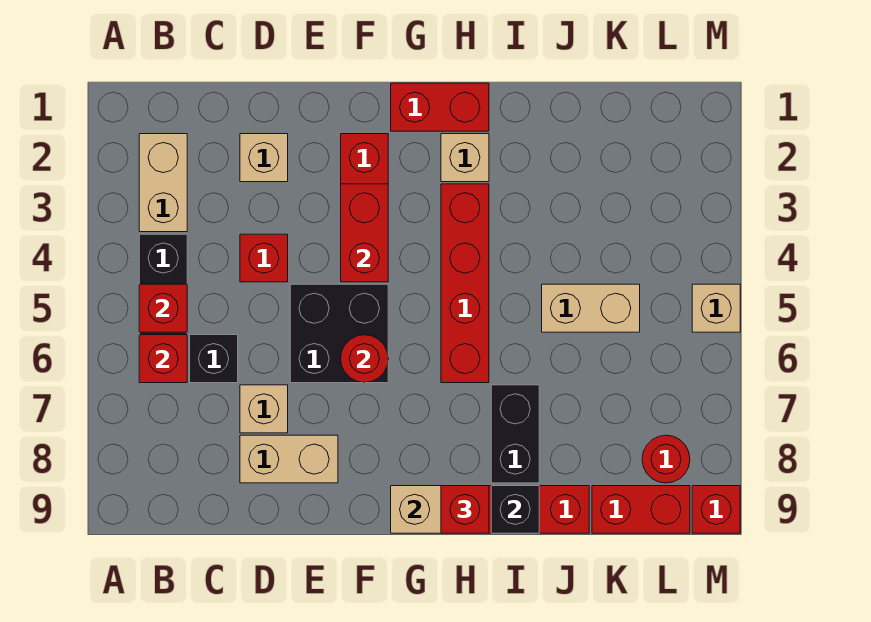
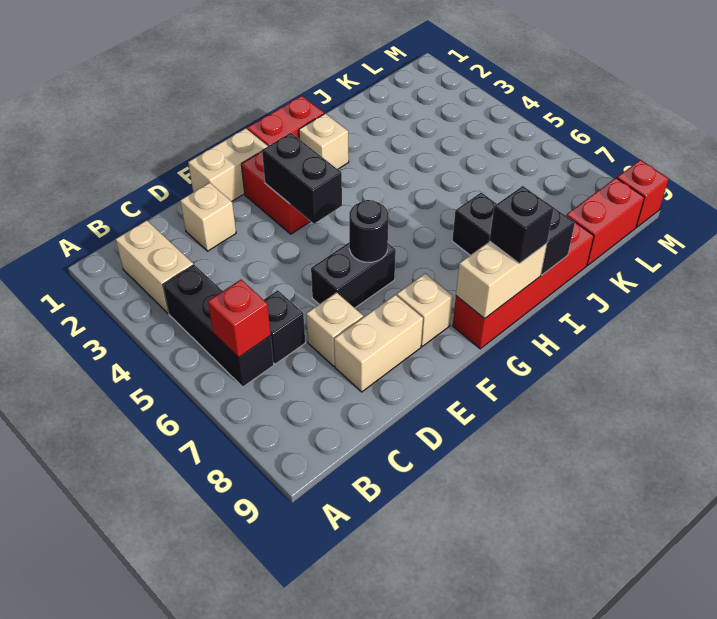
red brick B5 level 2 -> none
red brick D4 level 1 -> none
black brick E5:F6 level 1 -> black brick E6:F6 level 1
red brick F3:F4 level 2 -> black brick F3:F4 level 2
red round brick F6 level 2 -> black round brick F6 level 2
red brick H3:H6 level 1 -> none
red brick H9 level 3 -> black brick H9 level 3
tan brick J5:K5 level 1 -> tan brick E1:F1 level 1
red round brick L8 level 1 -> none
tan brick M5 level 1 -> tan brick F8 level 1

